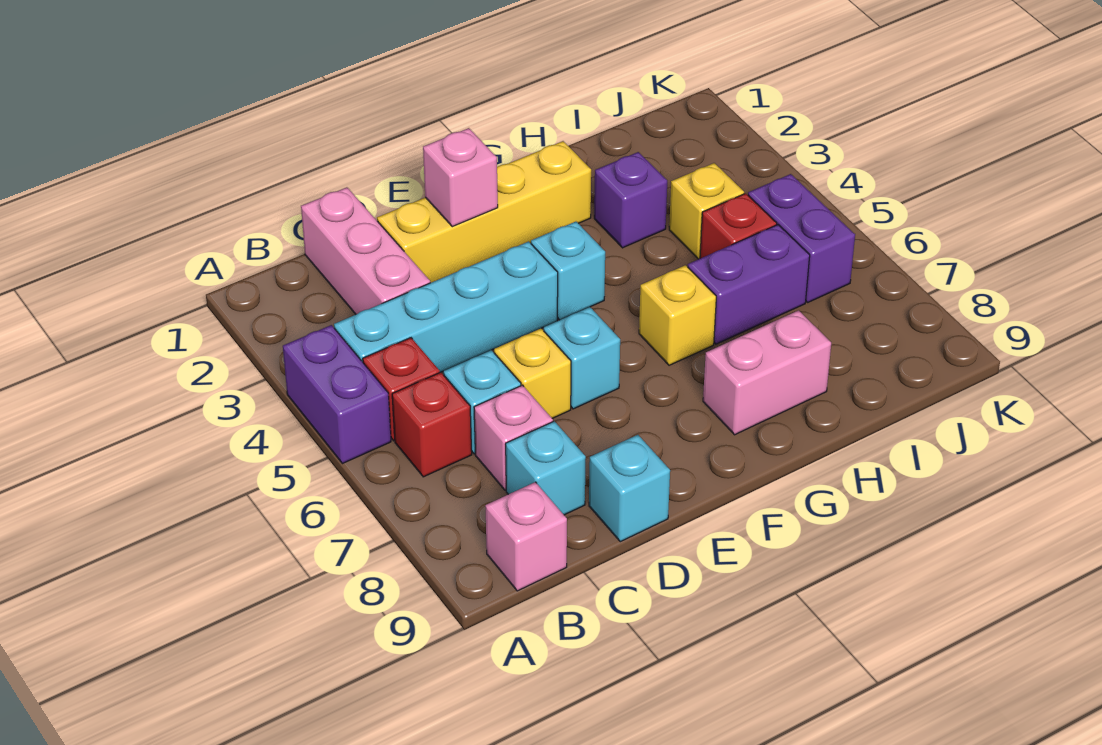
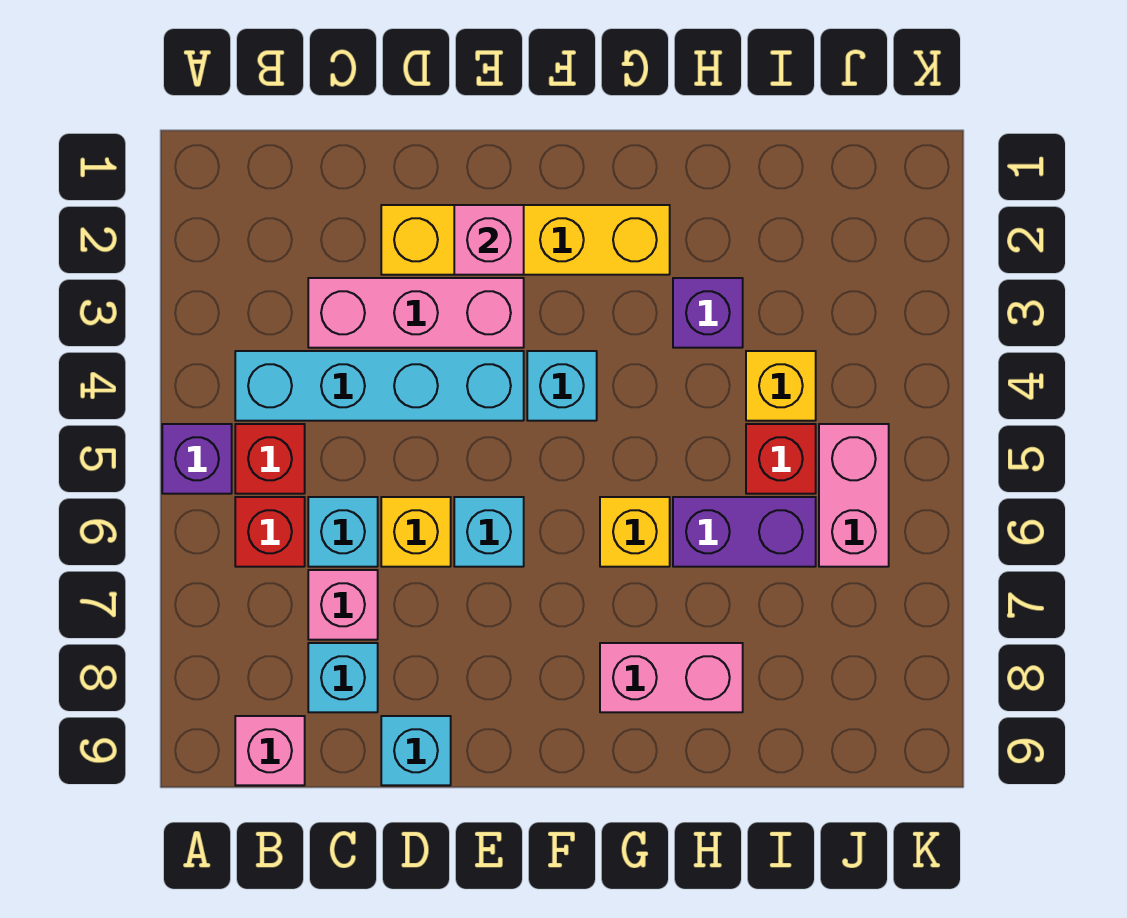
purple brick A4:A5 level 1 -> purple brick A5 level 1
pink brick C1:C3 level 1 -> pink brick C3:E3 level 1
purple brick J5:J6 level 1 -> pink brick J5:J6 level 1

